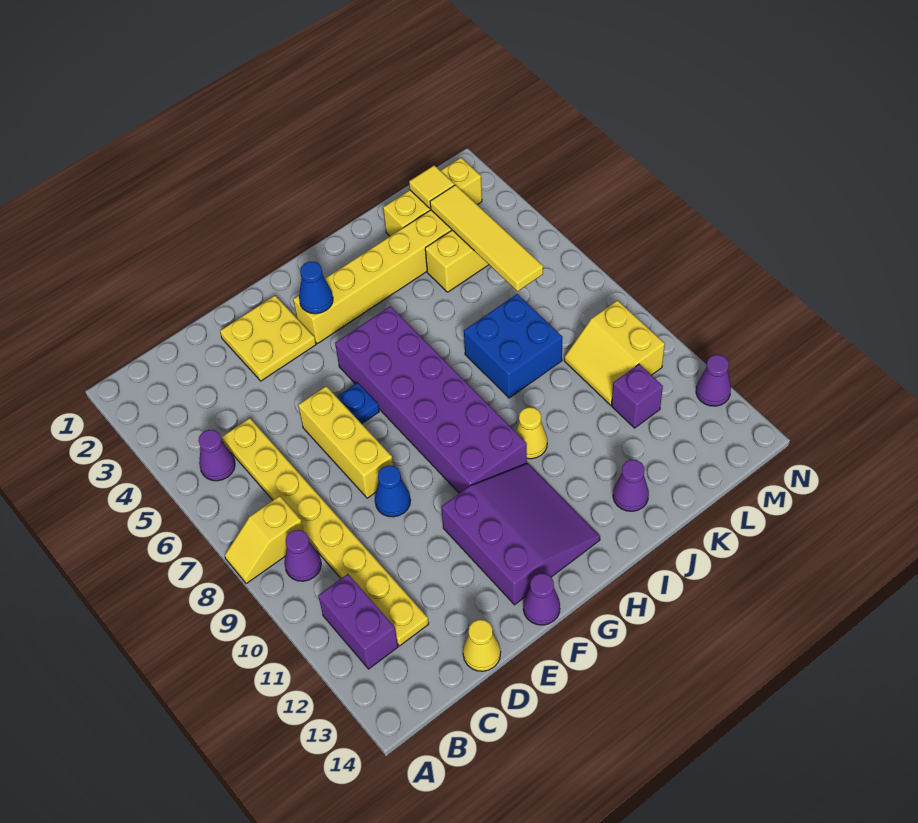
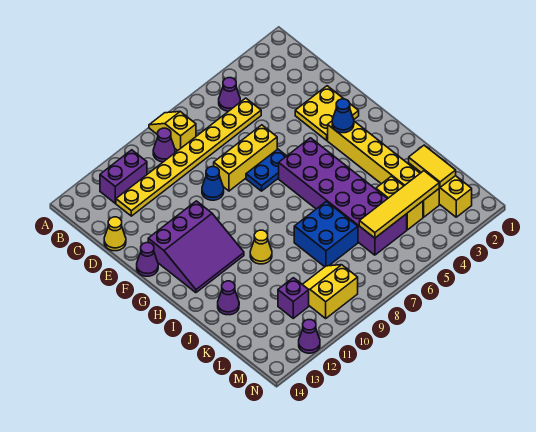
blue plate F6 level 1 -> blue plate F6:F7 level 1
purple brick G5:H10 level 1 -> purple brick G5:L6 level 1
yellow tile L2 level 2 -> yellow tile K2:L2 level 2

